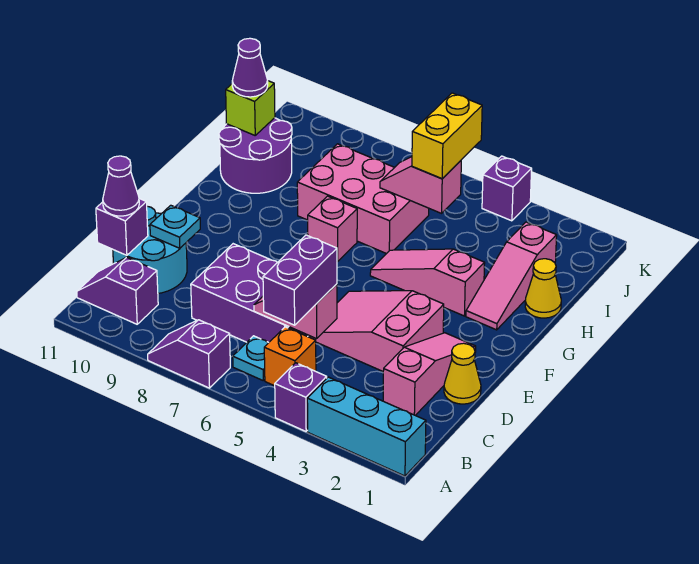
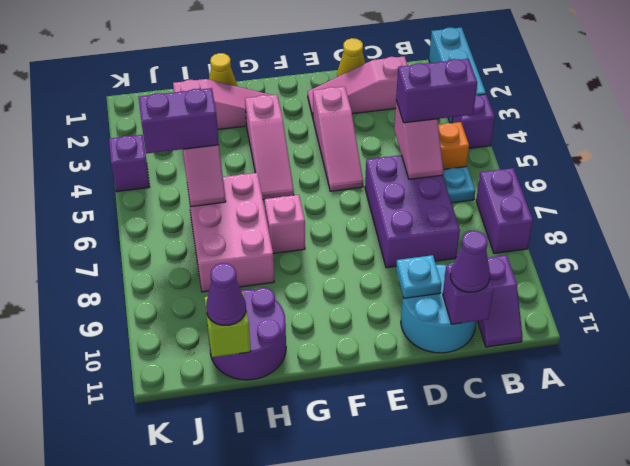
purple slope A7:A8 level 1 top 7 -> purple brick A7:A8 level 1
pink slope D3:E5 level 1 top 3 -> pink slope E3:E5 level 1 top 3
yellow brick I5:J5 level 3 -> purple brick I5:J5 level 3

